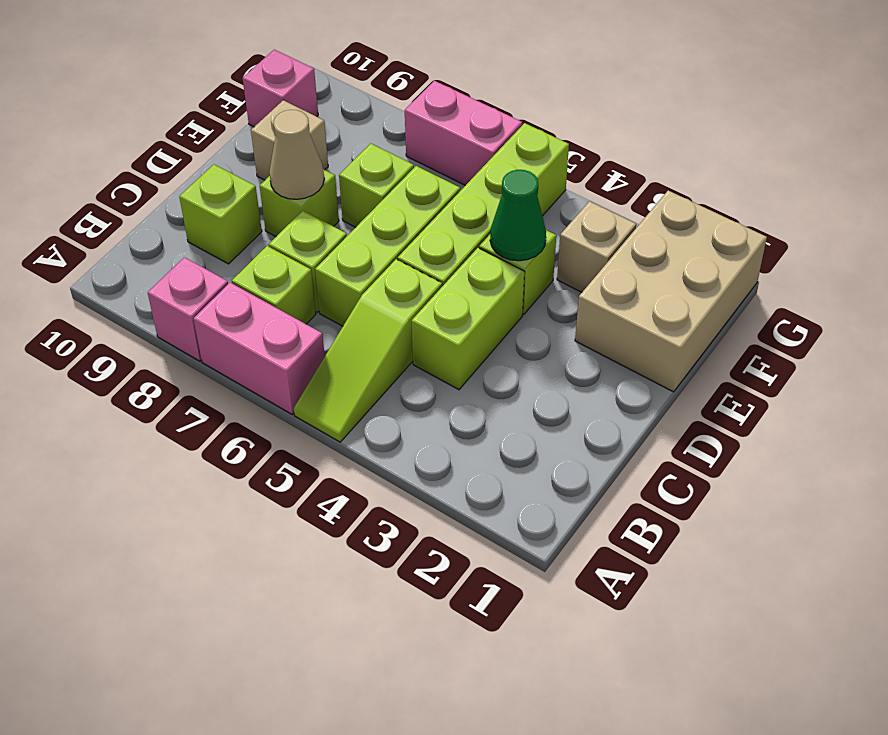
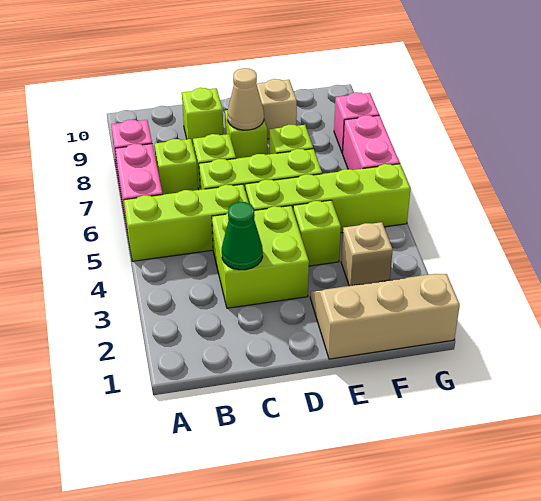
lime slope A5:C5 level 1 top C -> lime brick A5:C5 level 1
lime brick C4:D4 level 1 -> lime brick C3:D4 level 1
tan brick E1:G2 level 1 -> tan slope E1:G2 level 1 top 1
green cone E4 level 2 -> green cone C3 level 2
pink brick F10 level 1 -> pink brick G8 level 1

